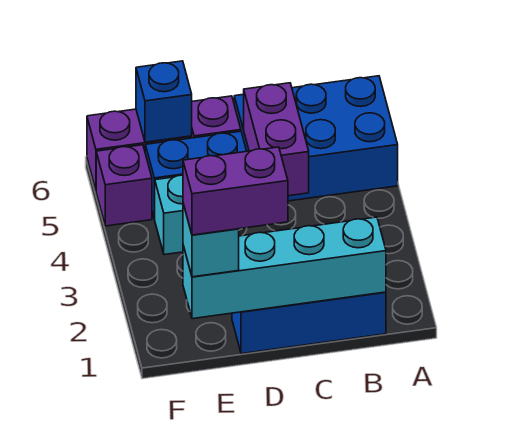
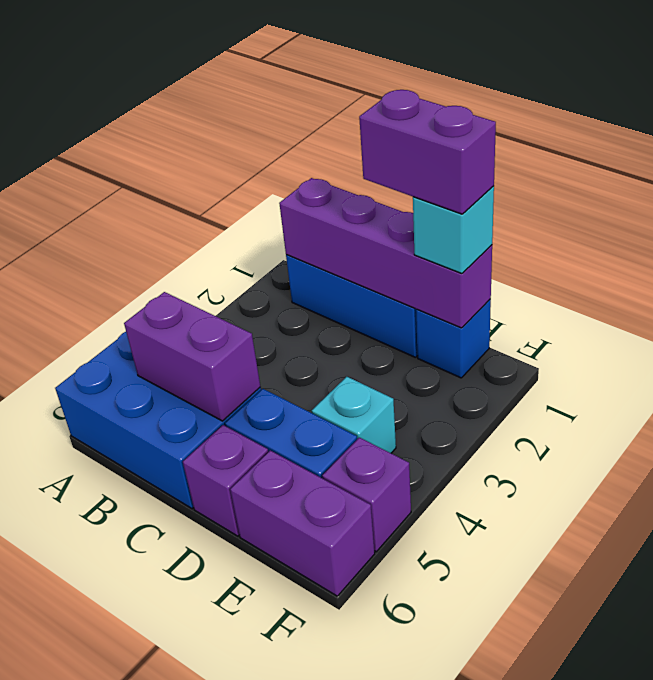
cyan brick B1:E1 level 2 -> purple brick B1:E1 level 2
purple brick C4:C5 level 2 -> purple brick B5:C5 level 2
blue brick E6 level 2 -> blue brick E1 level 1

